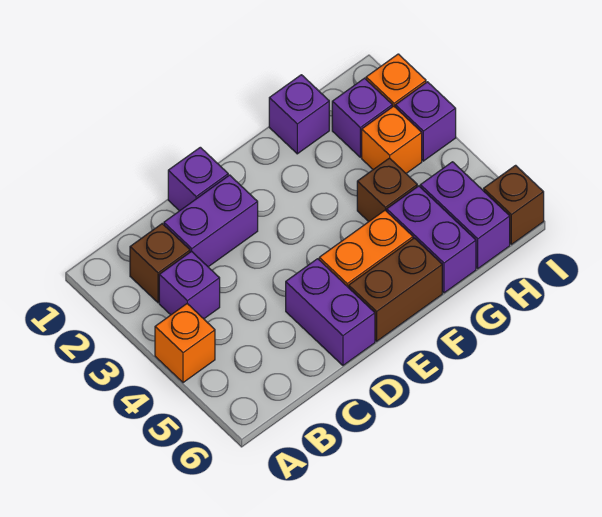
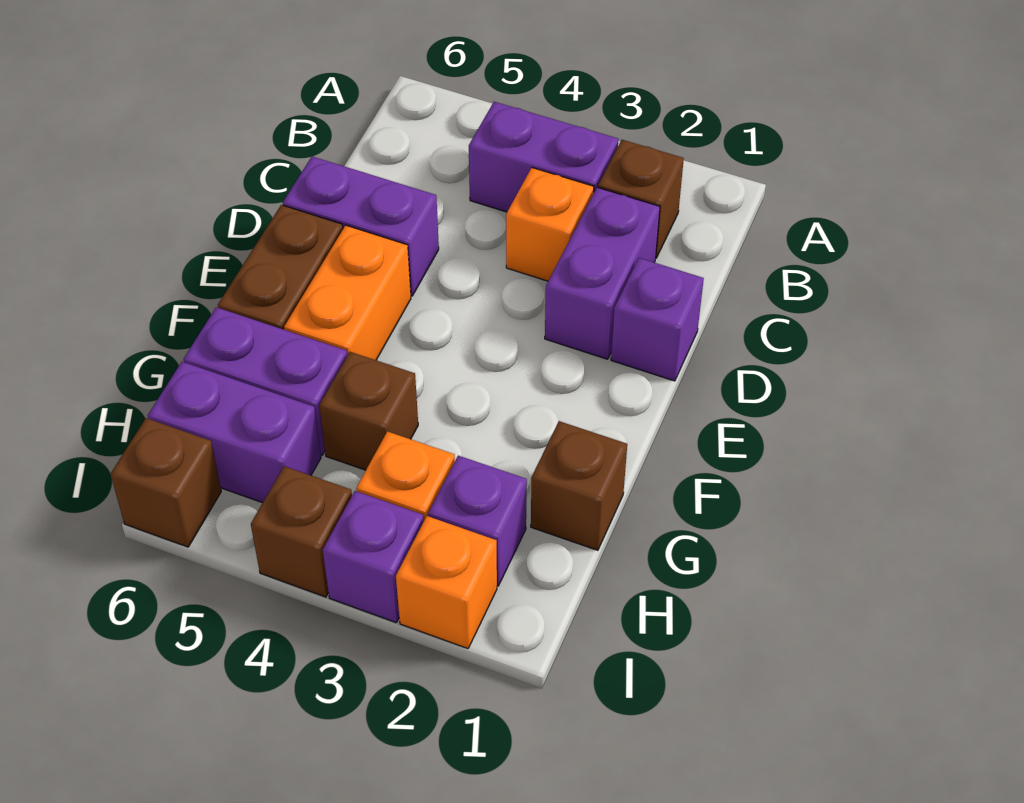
orange brick A4 level 1 -> orange brick C3 level 1
purple brick B3 level 1 -> purple brick B3:B4 level 1
purple brick G1 level 1 -> brown brick G1 level 1
none -> brown brick I4 level 1

